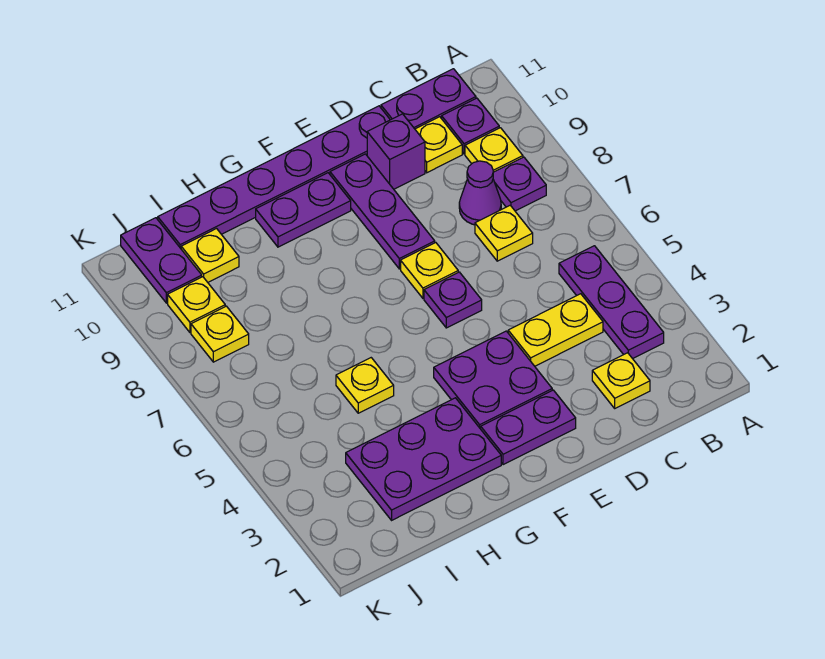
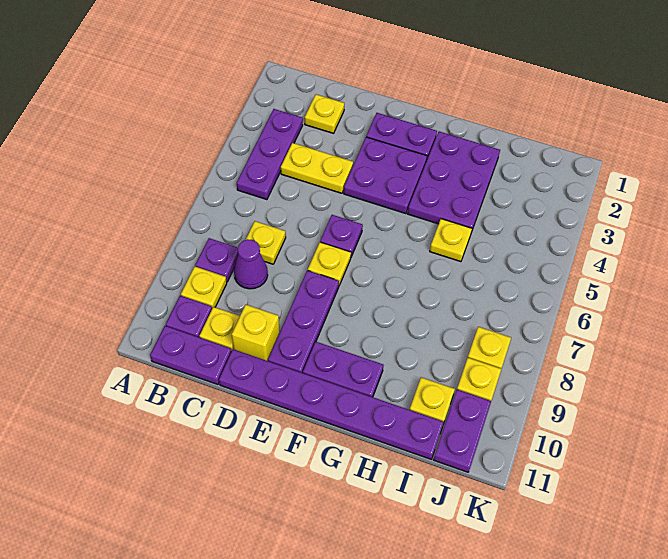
purple brick D10 level 1 -> yellow brick D10 level 1
purple plate G2:I3 level 1 -> purple plate G2:H4 level 1

